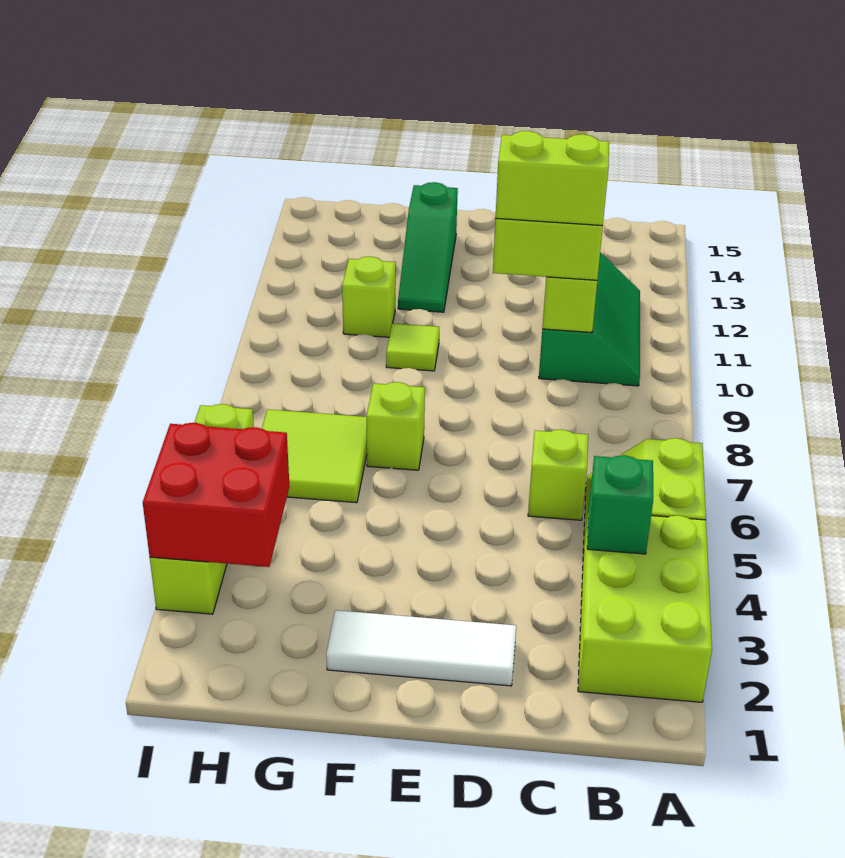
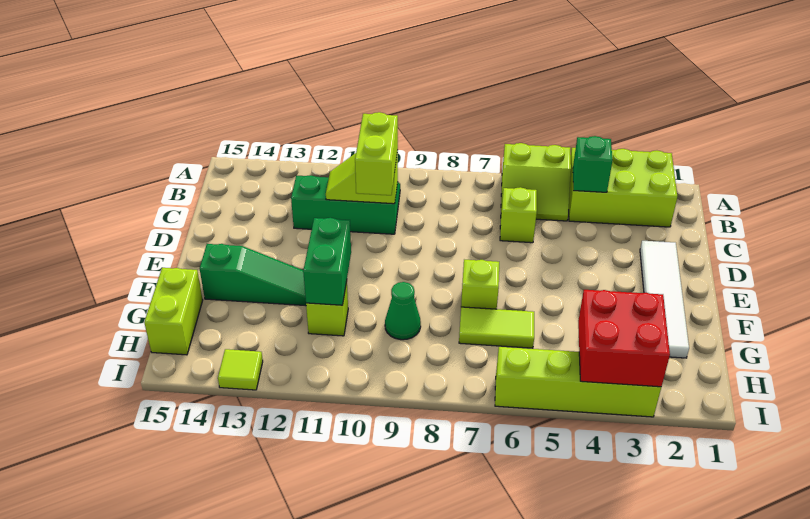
lime brick C10:D10 level 4 -> lime brick G15:H15 level 1
white tile D2:F2 level 1 -> white tile D2:G2 level 1
lime tile F10 level 1 -> lime tile I13 level 1
none -> green brick F11:G11 level 2
lime tile G6:H7 level 1 -> lime tile G6:G7 level 1
none -> green cone G9 level 1

